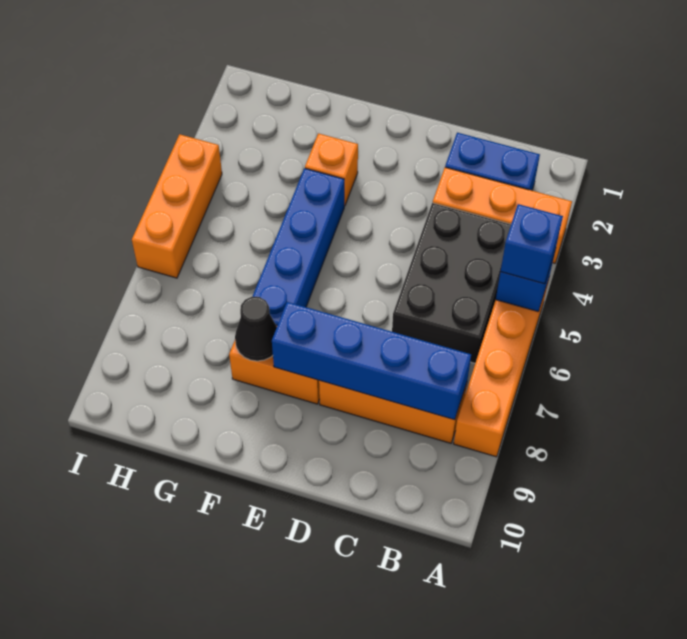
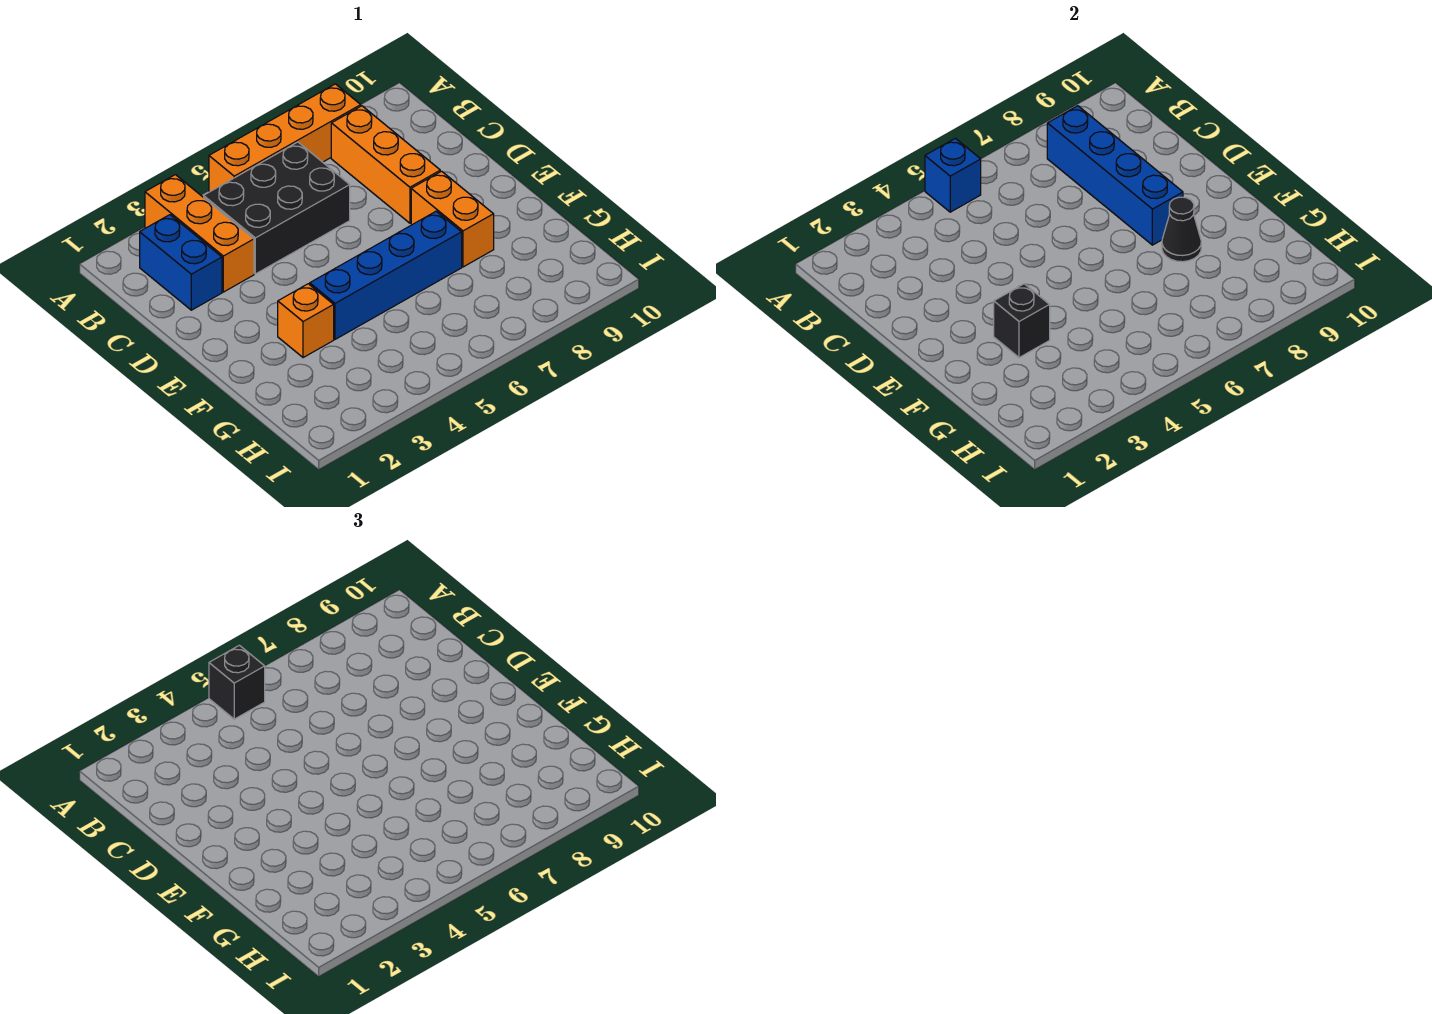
blue brick A5 level 3 -> black brick A5 level 3
none -> black brick F3 level 2
orange brick I4:I6 level 1 -> none

